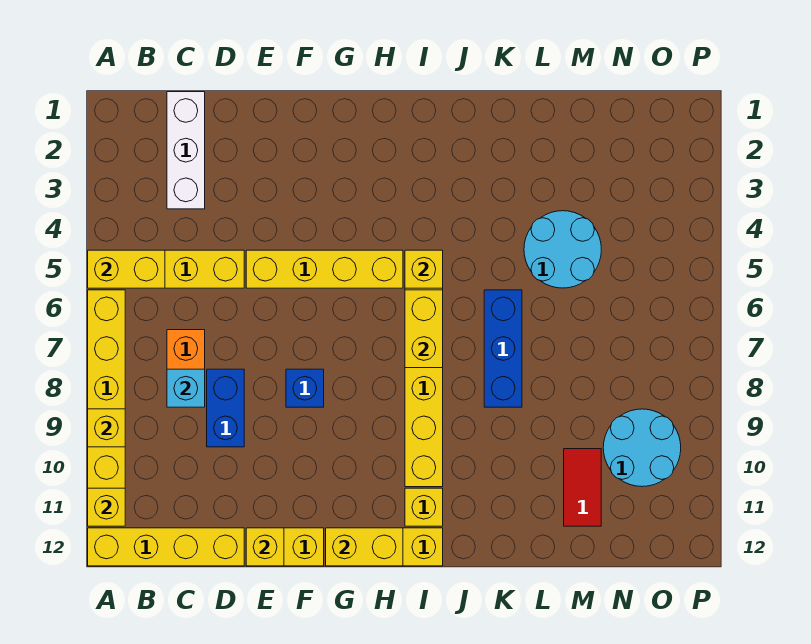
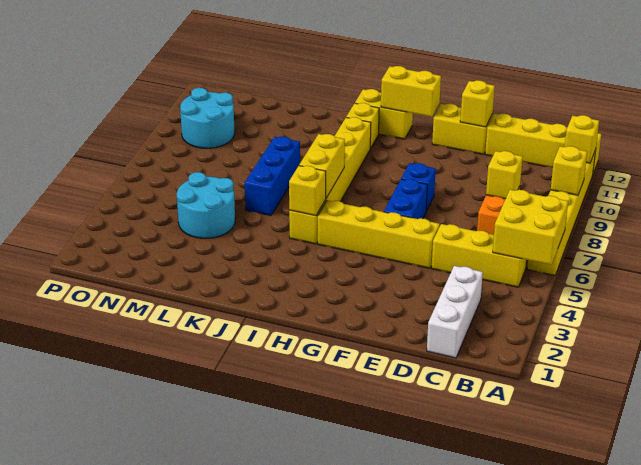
yellow brick A5:B5 level 2 -> yellow brick A5:B6 level 2
cyan brick C8 level 2 -> yellow brick C8 level 2
blue brick D8:D9 level 1 -> blue brick F6:F7 level 1
red tile M10:M11 level 1 -> none

